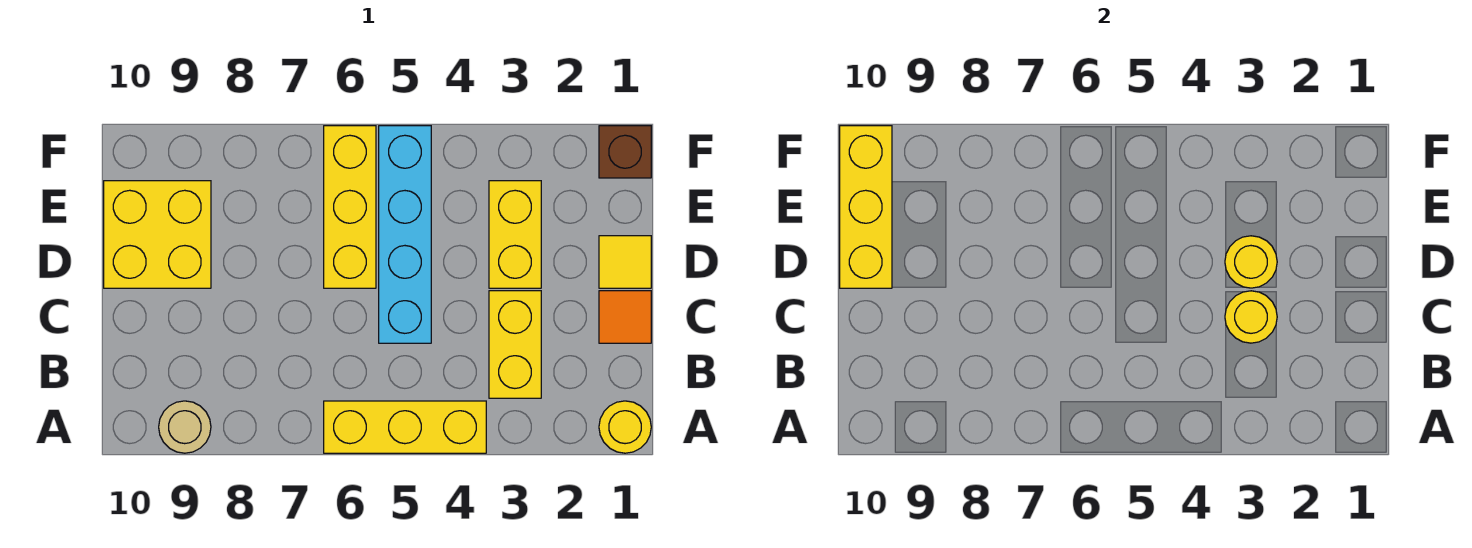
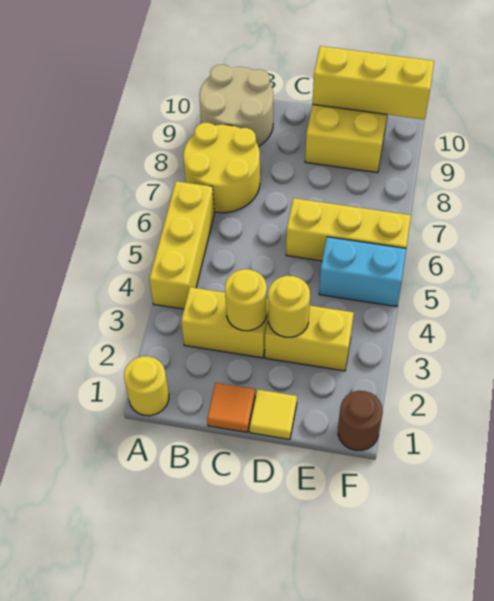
none -> yellow round brick A7:B8 level 1
tan round brick A9 level 1 -> tan round brick A9:B10 level 1
cyan brick C5:F5 level 1 -> cyan brick E5:F5 level 1
brown brick F1 level 1 -> brown round brick F1 level 1

